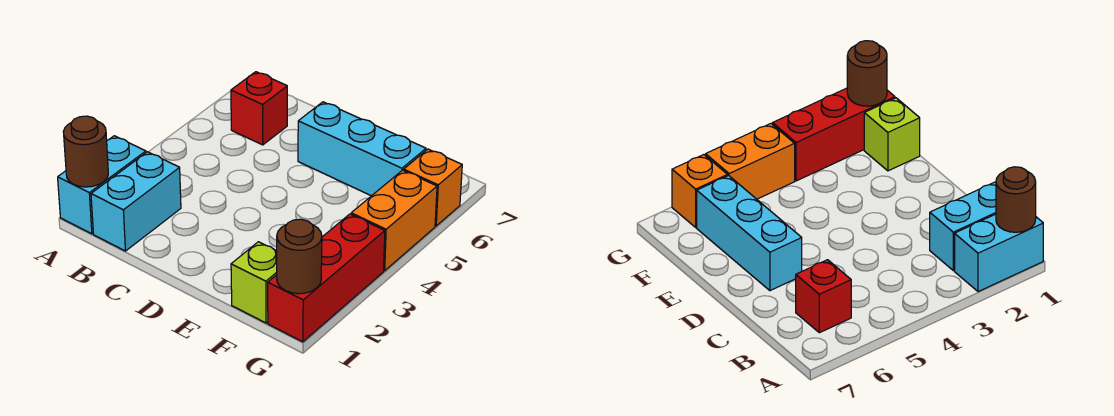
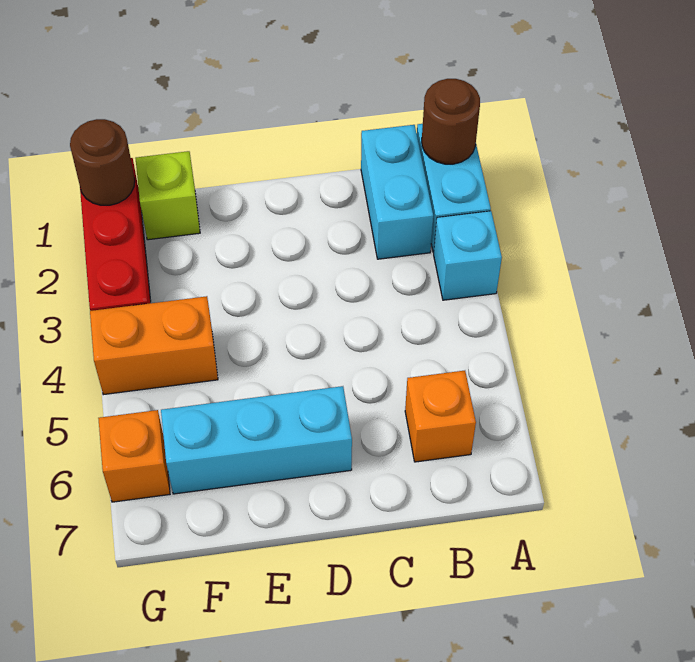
none -> cyan brick A3 level 1
red brick B6 level 1 -> orange brick B6 level 1
orange brick G4:G5 level 1 -> orange brick F4:G4 level 1

